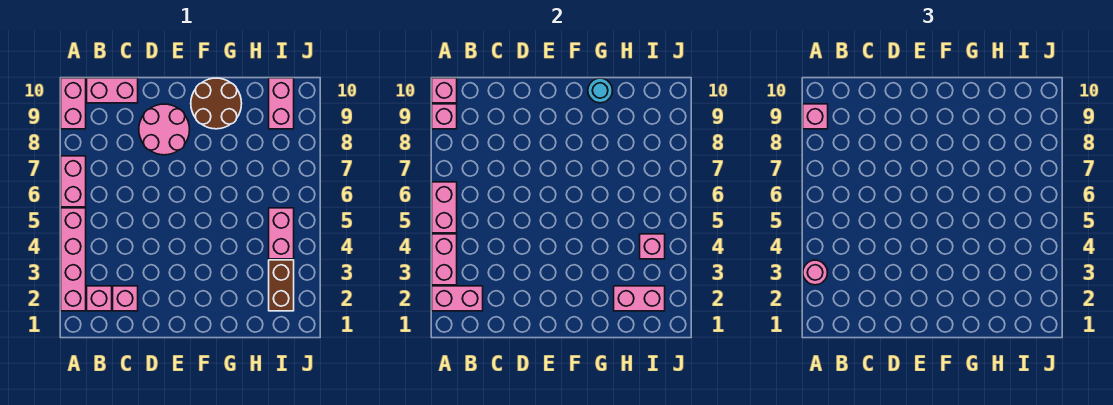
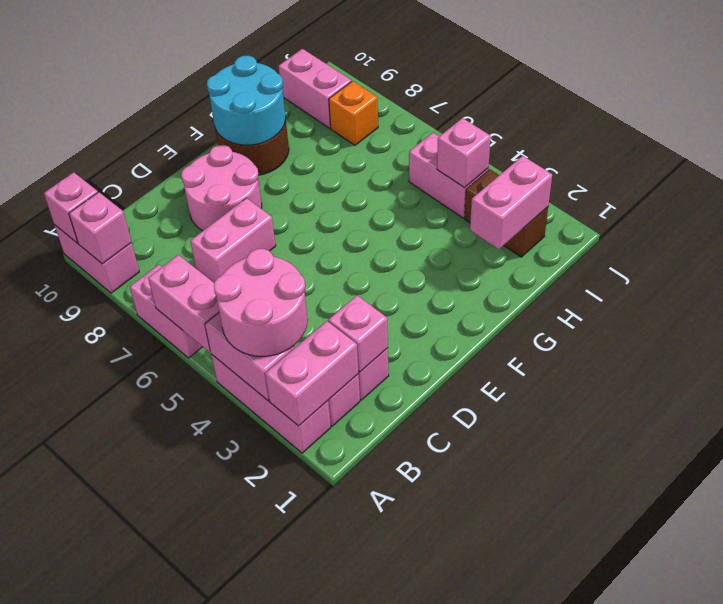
pink brick A2:A5 level 1 -> pink brick A2:A4 level 1
pink round brick A3 level 3 -> pink round brick A3:B4 level 3
pink brick A9 level 3 -> pink brick C2 level 2
pink brick B10:C10 level 1 -> pink brick C7:D7 level 1
cyan round brick G10 level 2 -> cyan round brick F9:G10 level 2
none -> orange brick I8 level 1

